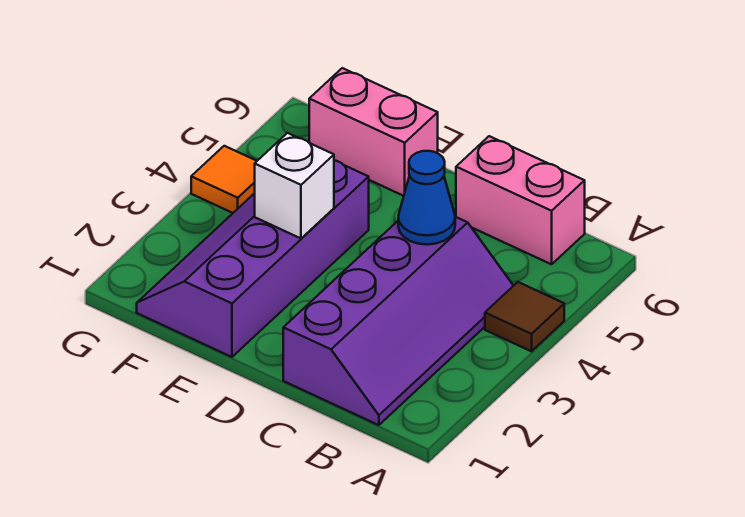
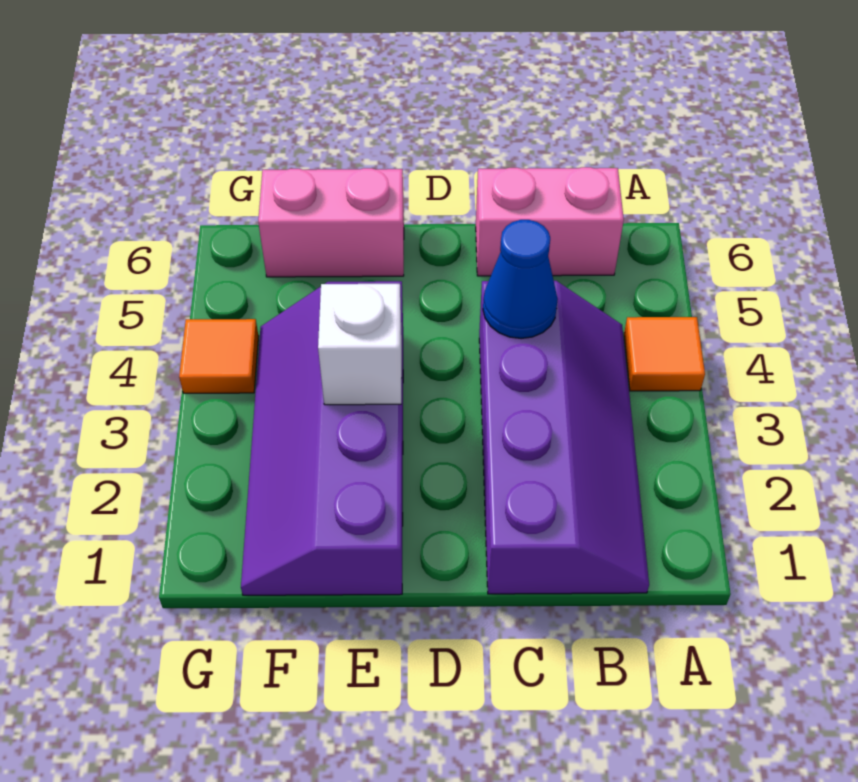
brown tile A4 level 1 -> orange tile A4 level 1

